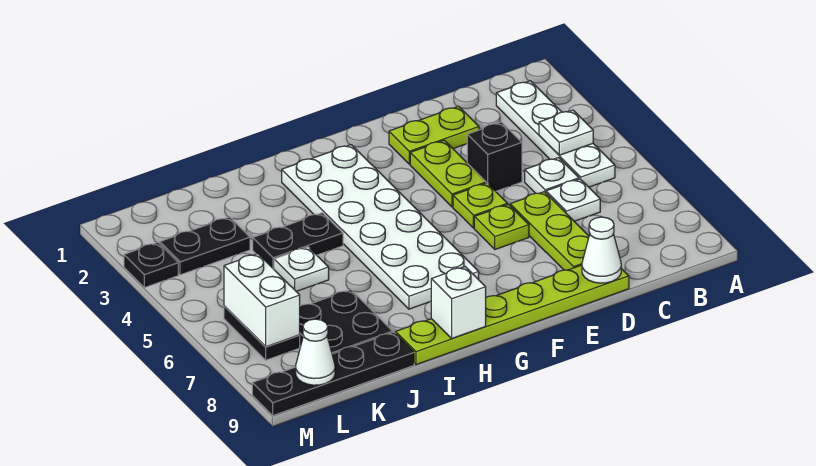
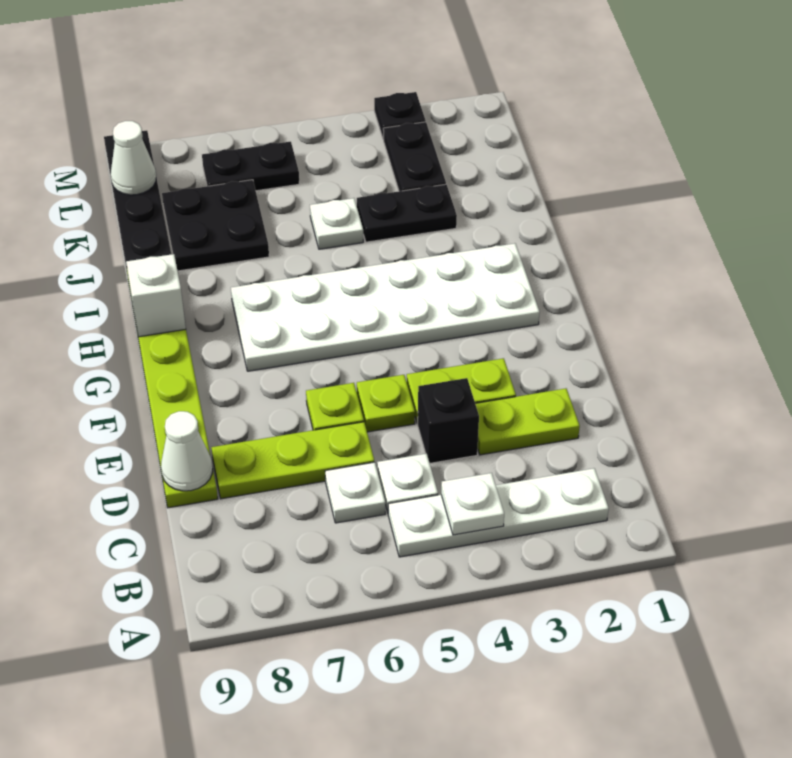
lime plate D2:E2 level 1 -> lime plate D2:D3 level 1
black plate I4:J4 level 1 -> black plate J3:J4 level 1
white brick L6:L7 level 2 -> none

